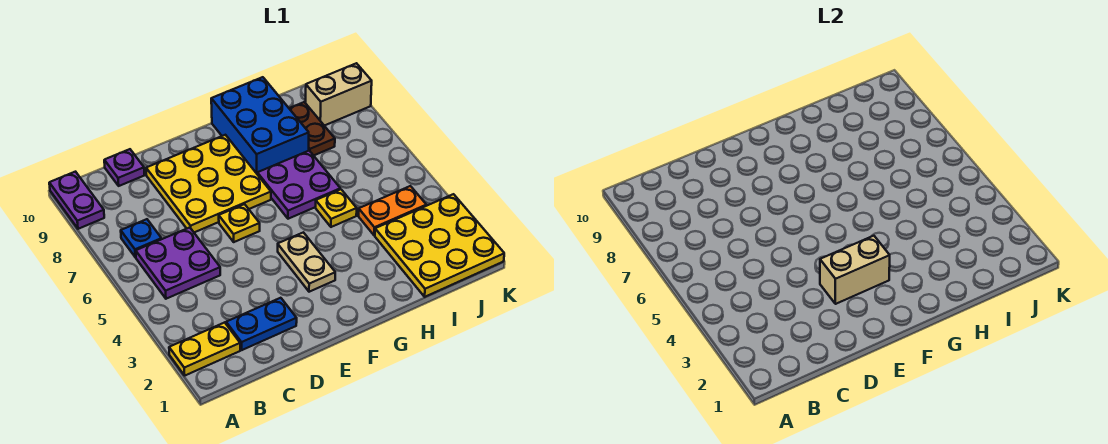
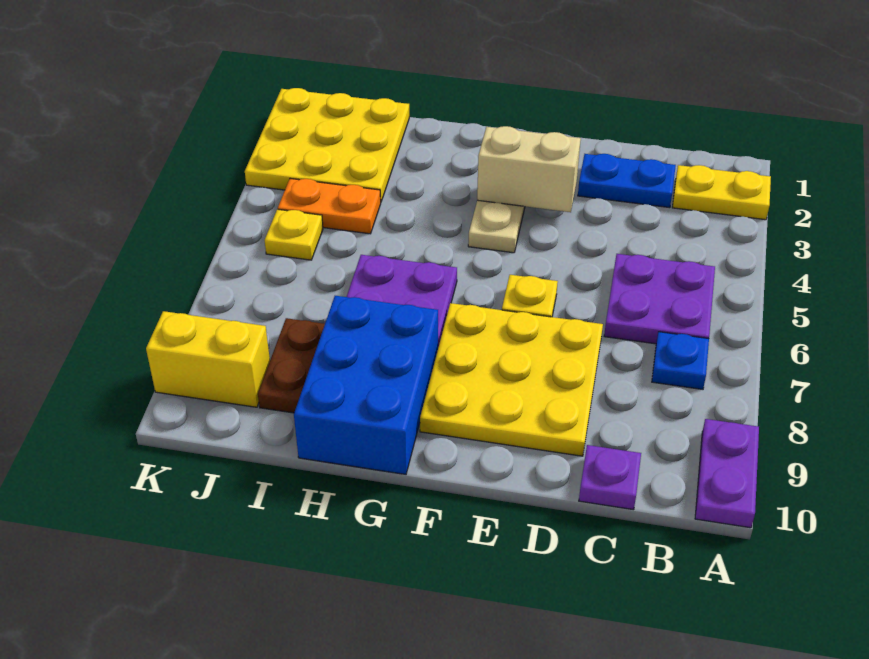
yellow plate H5 level 1 -> yellow plate J5 level 1
tan brick J9:K9 level 1 -> yellow brick J9:K9 level 1

